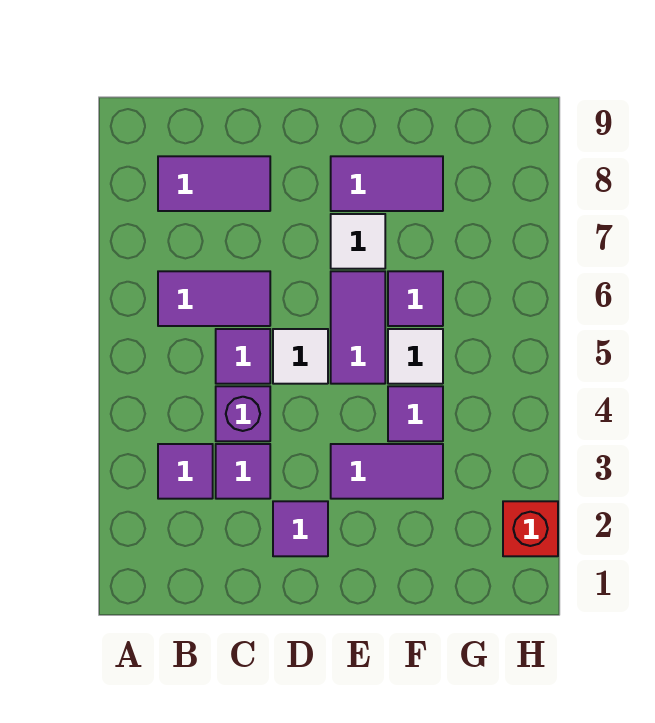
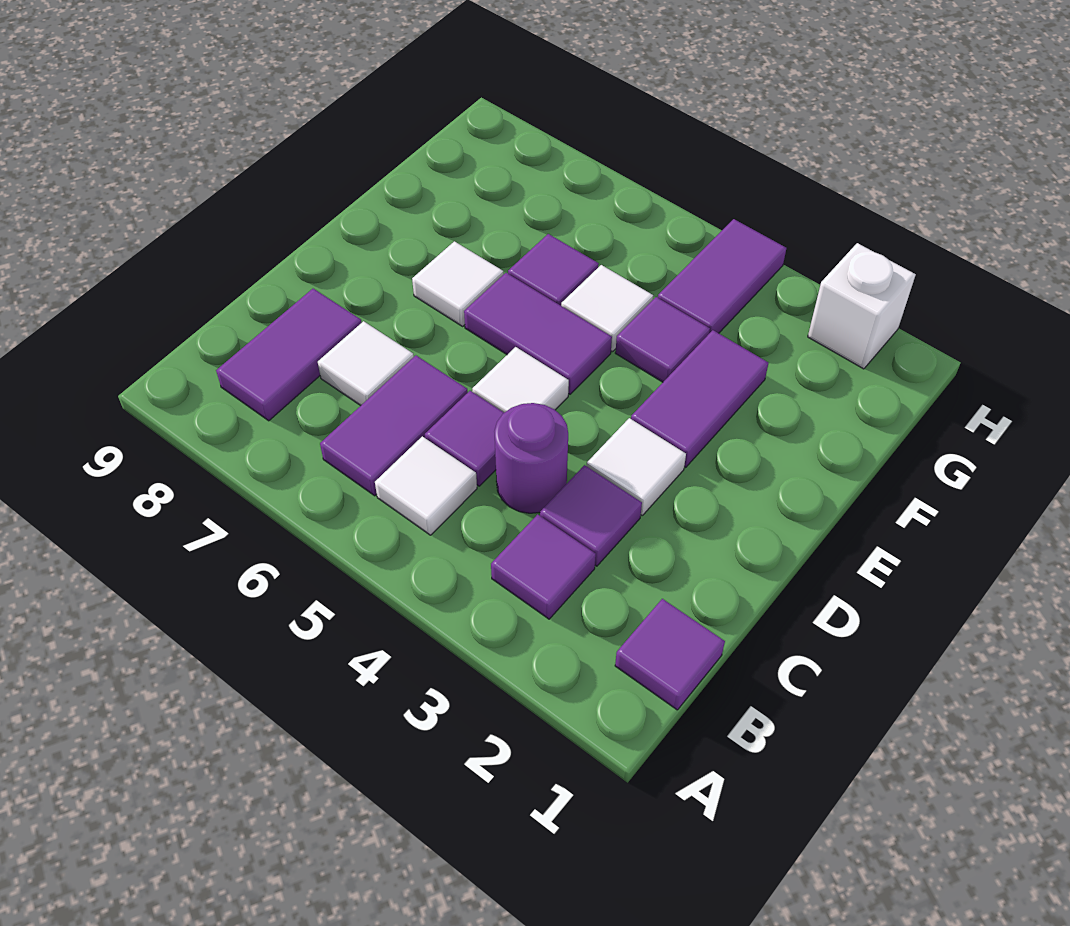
none -> white tile B5 level 1
purple brick C4 level 1 -> purple round brick C4 level 1
none -> white tile C7 level 1
purple tile D2 level 1 -> purple tile B1 level 1
none -> white tile D3 level 1
purple tile E8:F8 level 1 -> purple tile G4:H4 level 1
red brick H2 level 1 -> white brick H2 level 1

